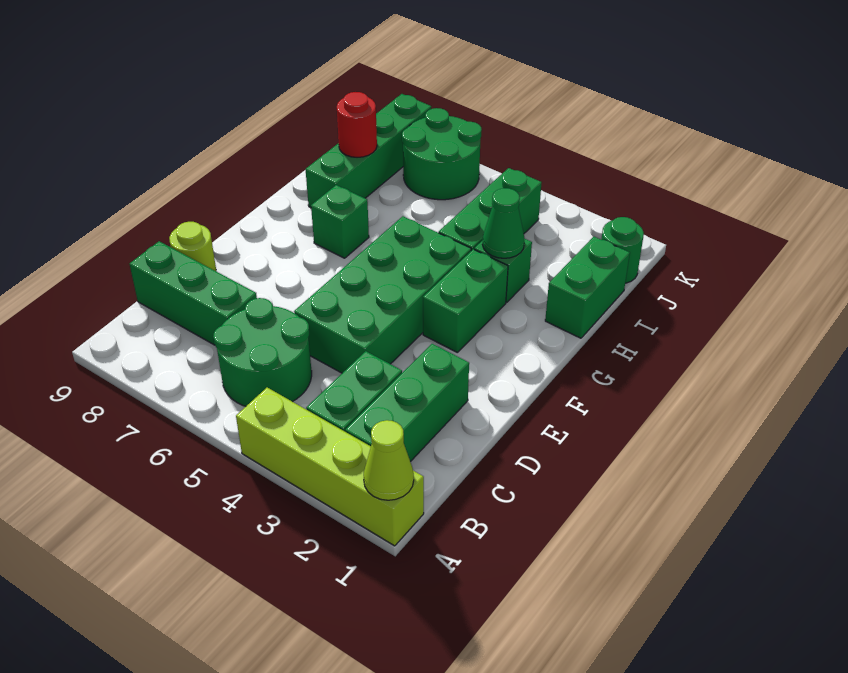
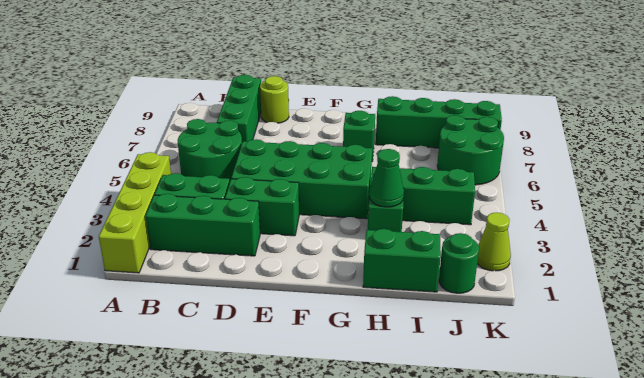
lime cone A1 level 2 -> lime cone K2 level 1
green brick F3:G3 level 1 -> green brick D3:E3 level 1
red round brick I8 level 2 -> none

